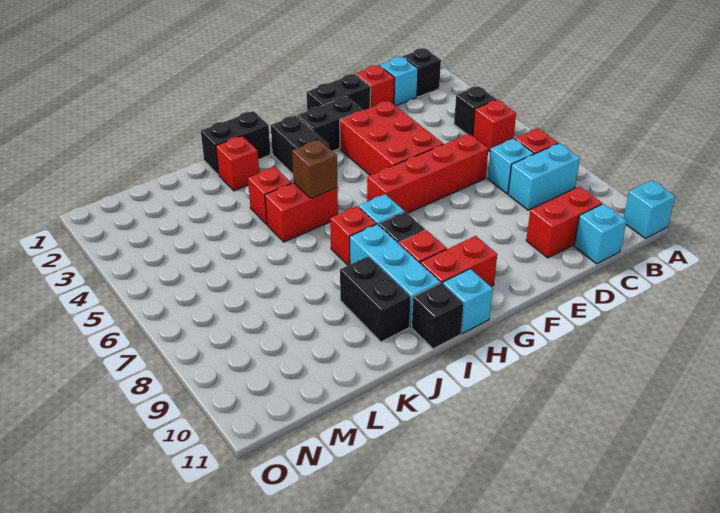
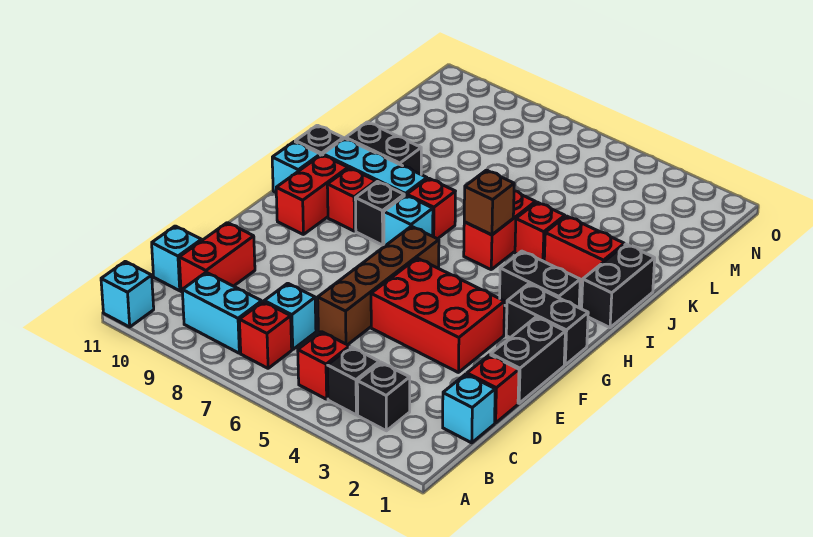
black brick B1 level 1 -> black brick B3 level 1
cyan brick B8:C8 level 1 -> cyan brick B8:B9 level 1
red brick D6:G6 level 1 -> brown brick D6:G6 level 1
black brick F2:G2 level 1 -> black brick G1:G2 level 1
red brick J2 level 1 -> red brick J2:J3 level 1

